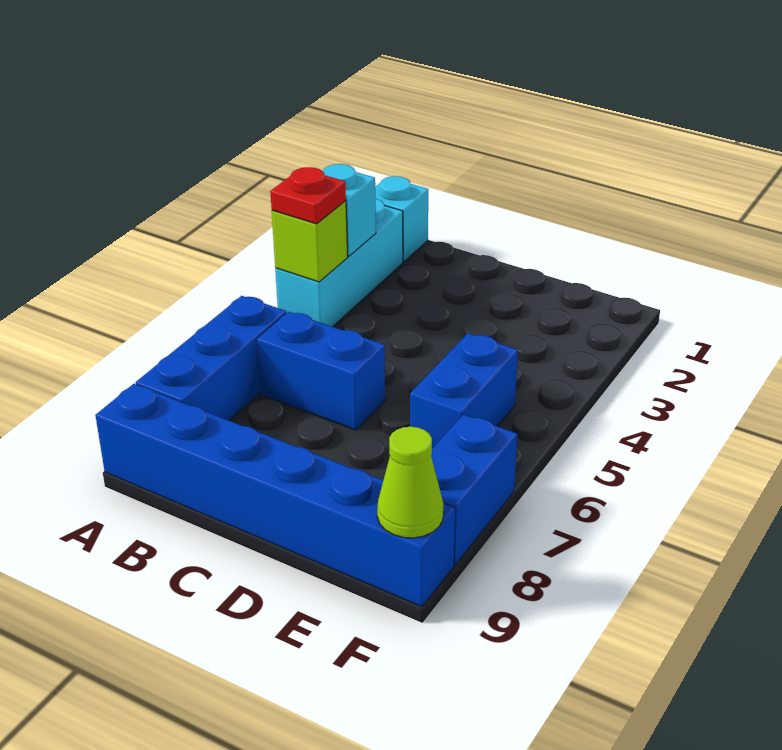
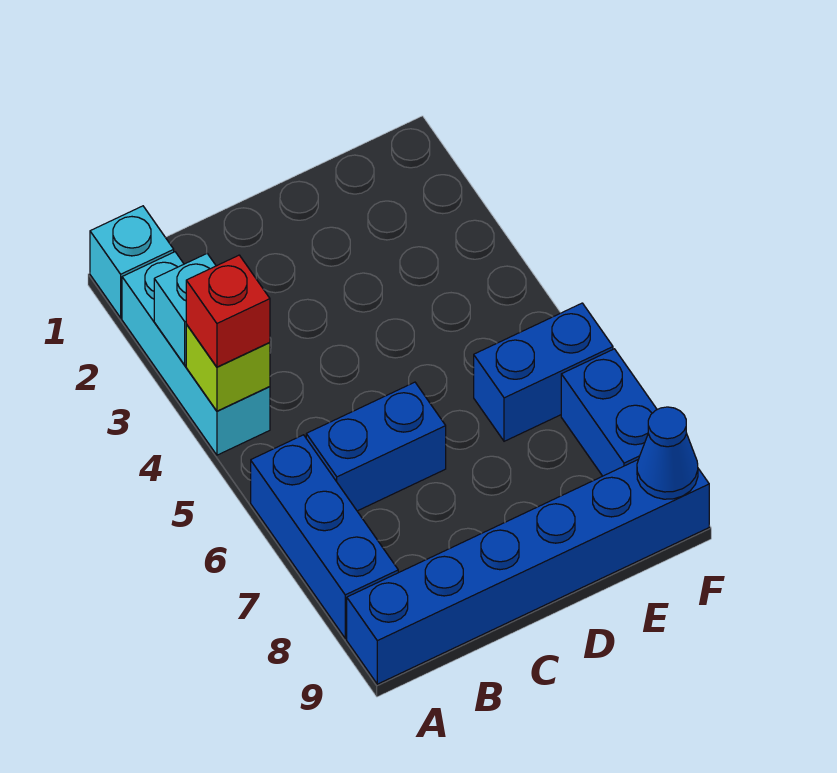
red plate A4 level 3 -> red brick A4 level 3
blue brick E5:E6 level 1 -> blue brick E6:F6 level 1
lime cone F9 level 2 -> blue cone F9 level 2

